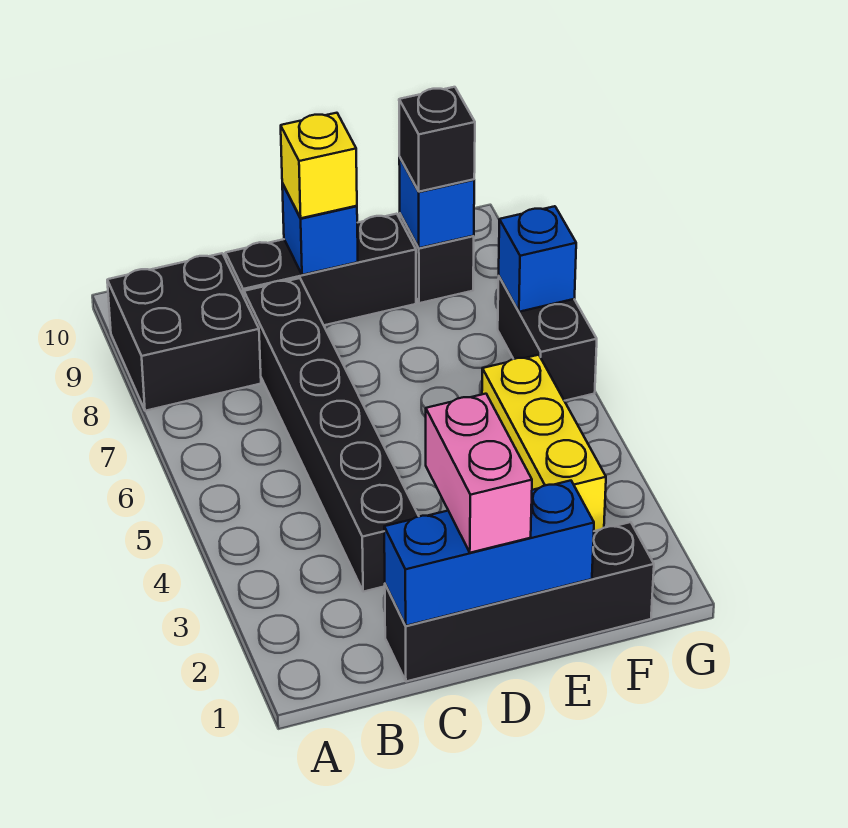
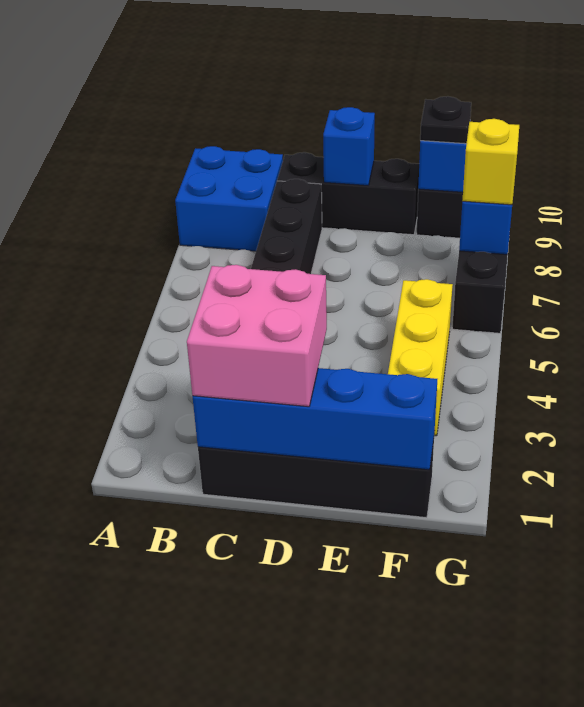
black brick A8:B9 level 1 -> blue brick A8:B9 level 1
blue brick C1:E1 level 2 -> blue brick C1:F1 level 2
pink brick D1:D2 level 3 -> pink brick C1:D2 level 3
yellow brick D9 level 3 -> yellow brick G7 level 3
black brick F9 level 3 -> black plate F9 level 3

